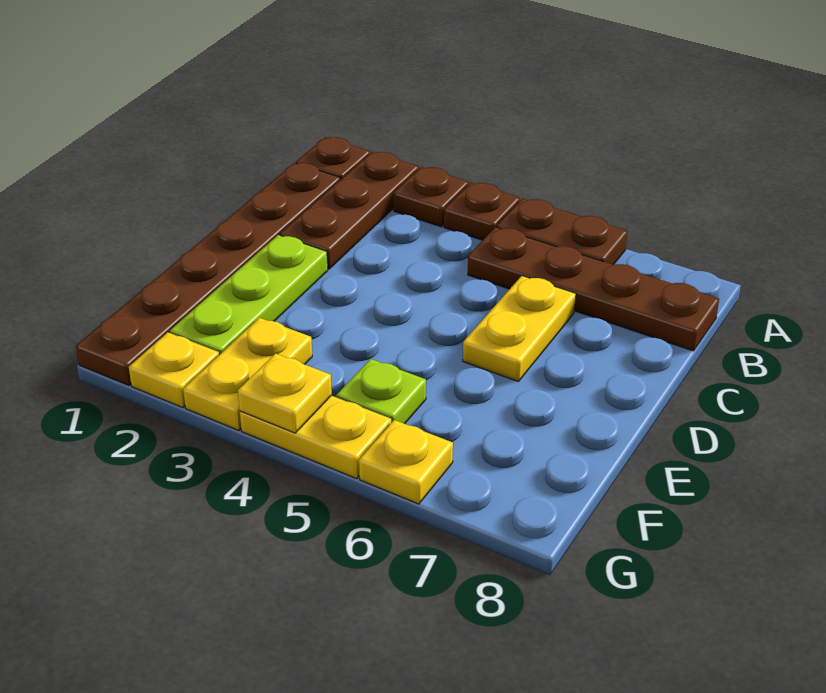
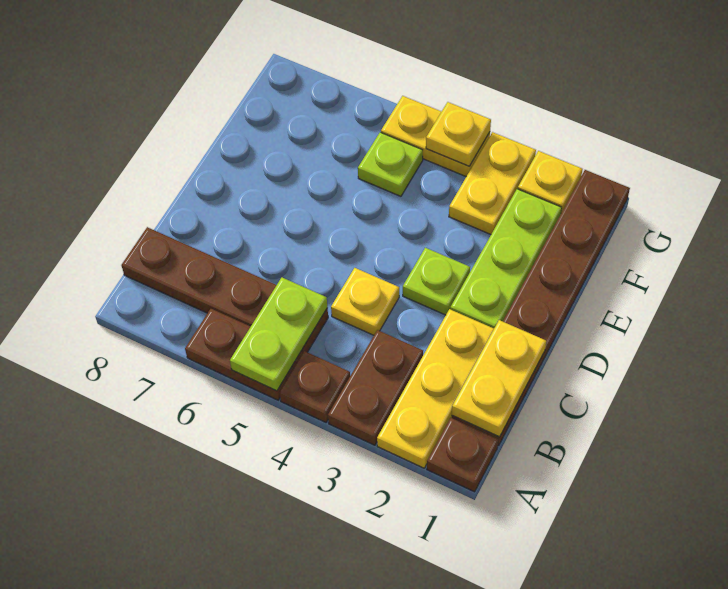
brown plate A2:C2 level 1 -> yellow plate A2:C2 level 1
brown plate A3 level 1 -> brown plate A3:B3 level 1
none -> lime plate A5:B5 level 2
yellow plate C6:D6 level 1 -> yellow plate B1:C1 level 2
none -> lime plate D3 level 1
yellow plate G6 level 1 -> yellow plate C4 level 1

